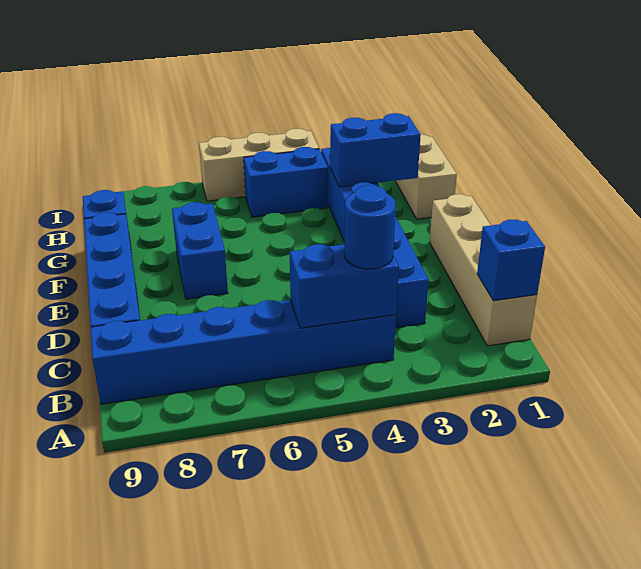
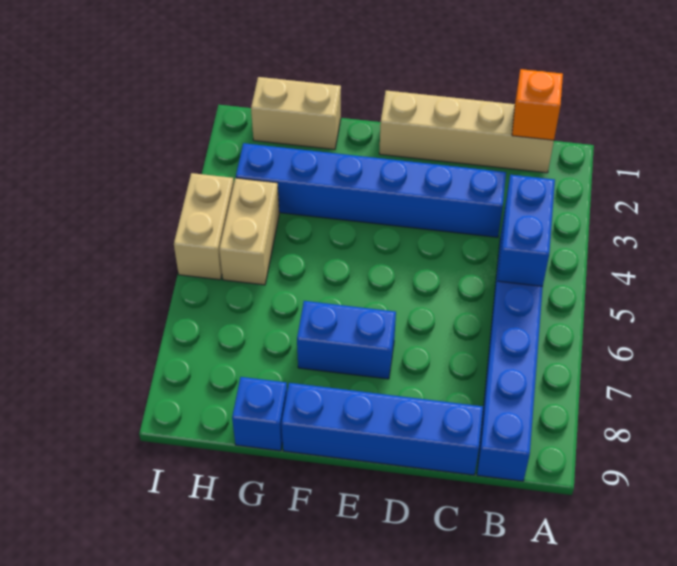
blue brick B1 level 2 -> orange brick B1 level 2
blue round brick B4 level 3 -> none
blue brick G2:G3 level 2 -> none
blue brick H4:H5 level 1 -> tan brick H4:H5 level 1
tan brick I4:I6 level 1 -> tan brick I4:I5 level 1

